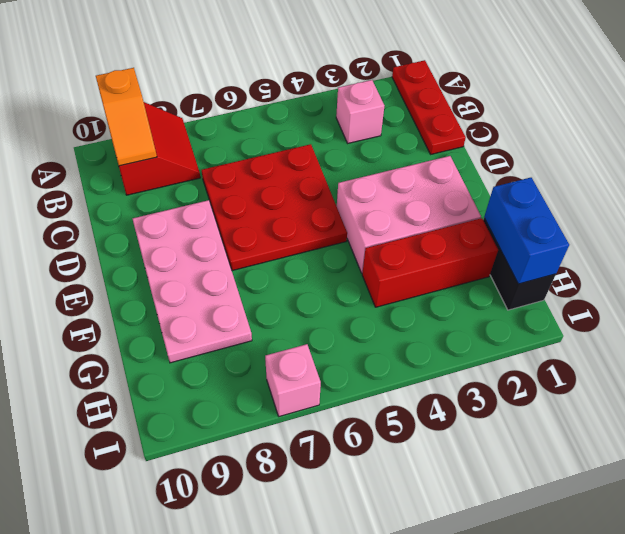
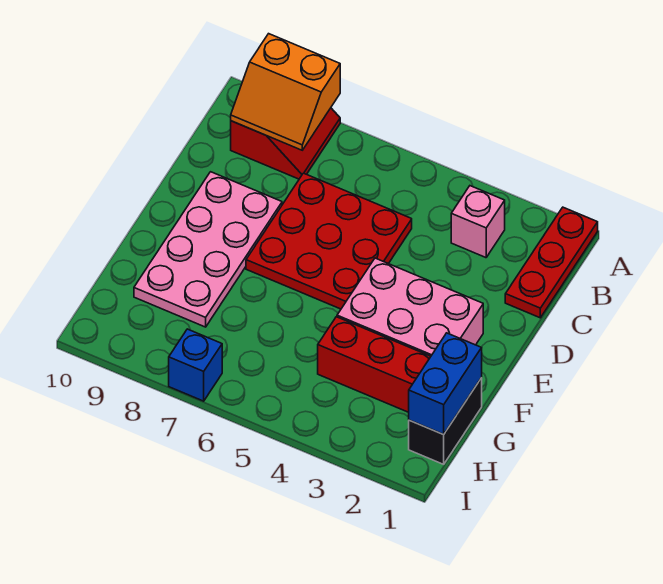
orange slope A9:B9 level 2 top A -> orange slope A8:B9 level 2 top A
pink brick I7 level 1 -> blue brick I7 level 1

